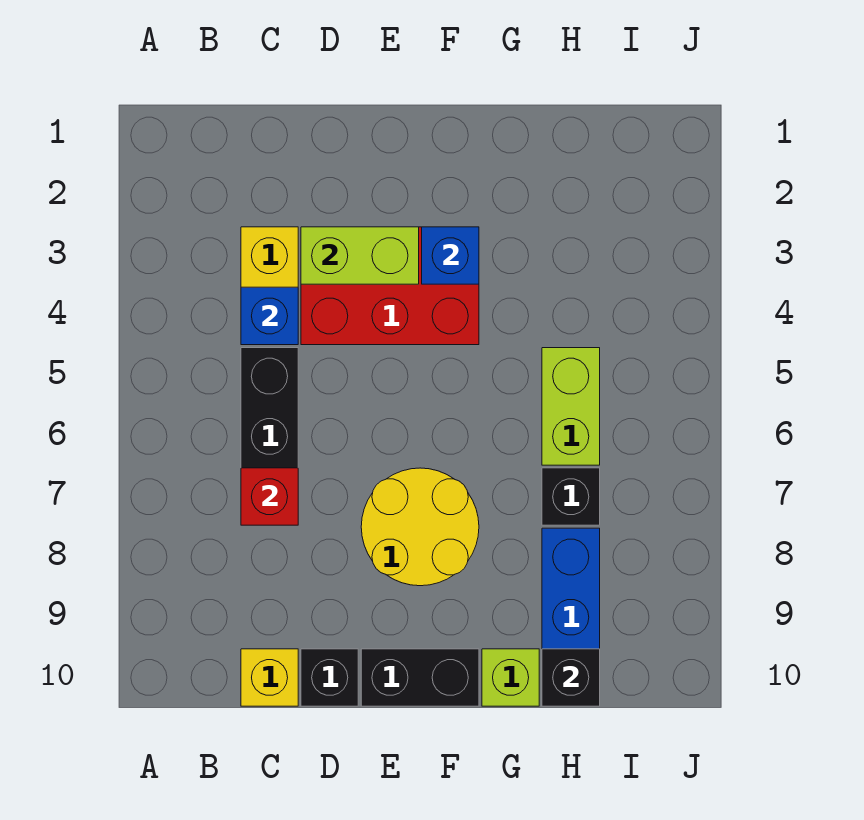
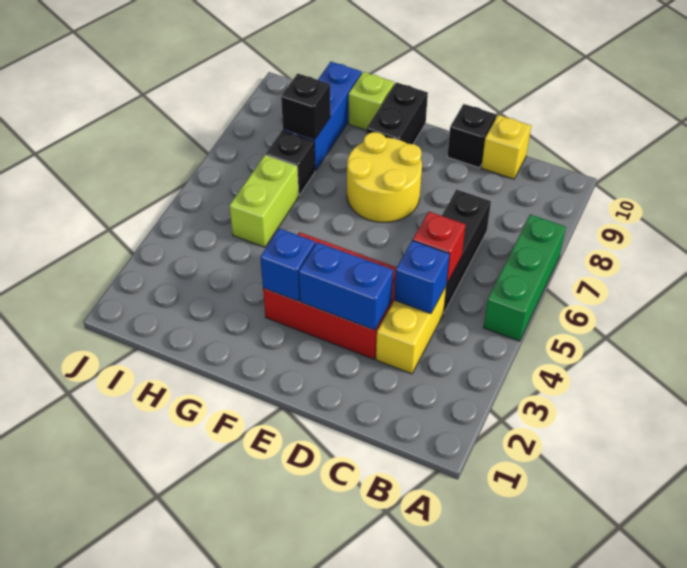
none -> green brick A5:A7 level 1
red brick C7 level 2 -> red brick C5 level 2
lime brick D3:E3 level 2 -> blue brick D3:E3 level 2
black brick E10:F10 level 1 -> black brick F9:F10 level 1
black brick H10 level 2 -> black brick H8 level 2

